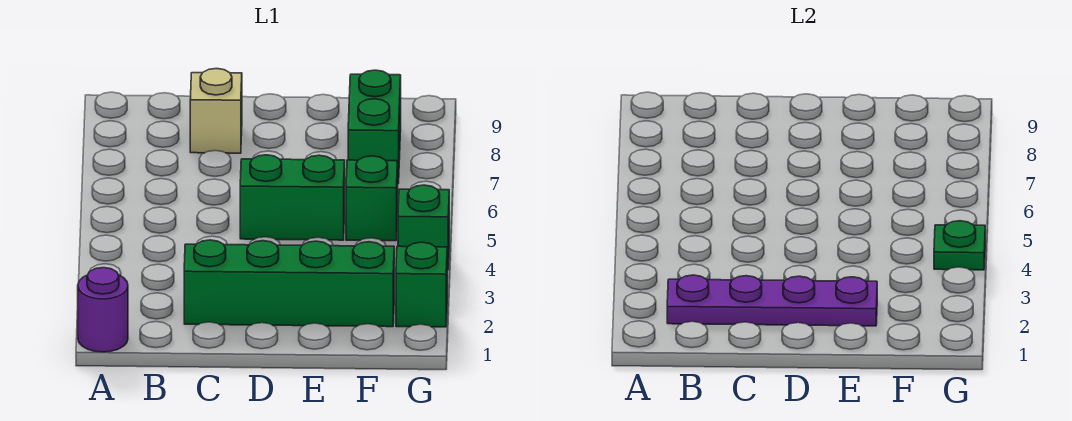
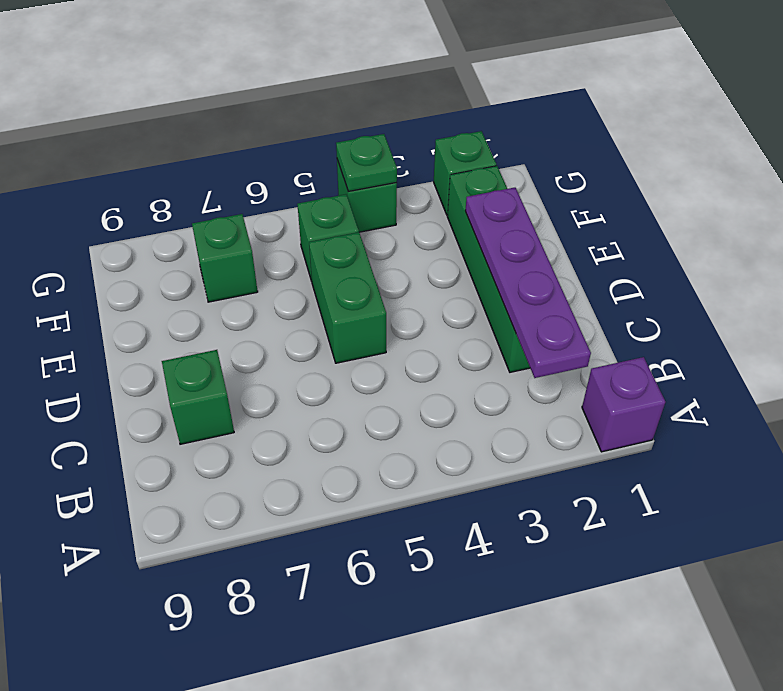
purple round brick A1 level 1 -> purple brick A1 level 1
tan brick C8 level 1 -> green brick C8 level 1
green brick F7:F8 level 1 -> green brick F7 level 1

